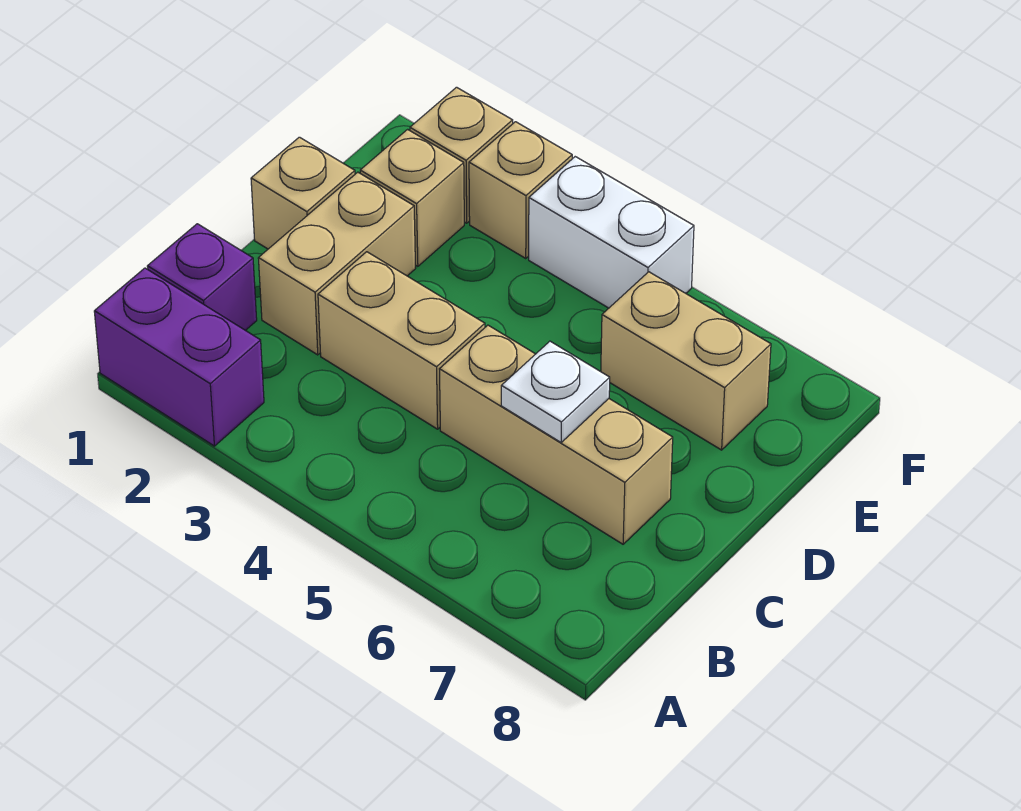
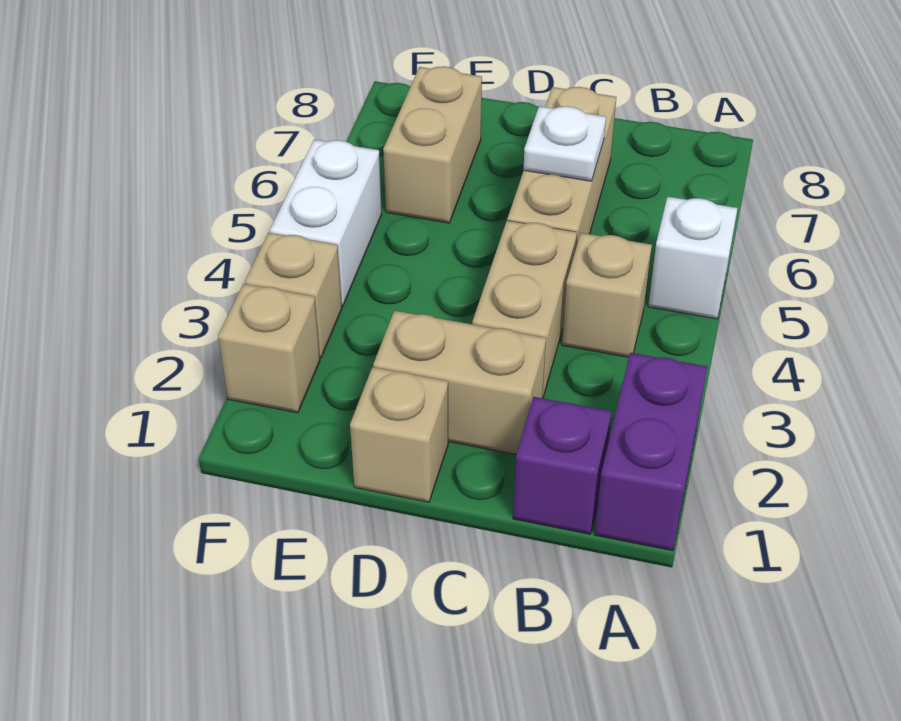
none -> white brick A5 level 1
tan brick E2 level 1 -> tan brick B4 level 1

